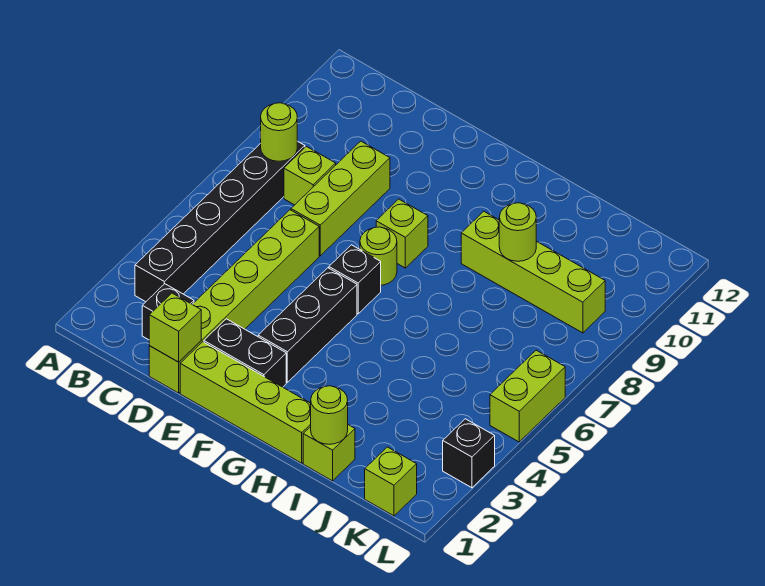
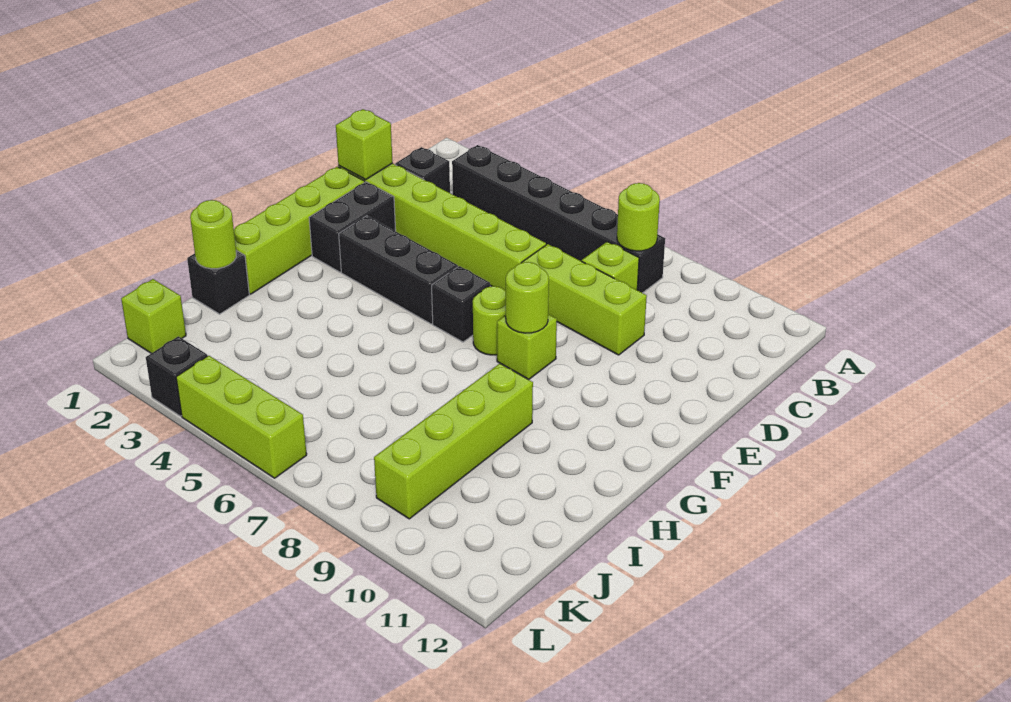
lime brick I1 level 1 -> black brick I1 level 1
lime round brick I9 level 2 -> lime round brick F8 level 2
lime brick L5:L6 level 1 -> lime brick L4:L6 level 1

